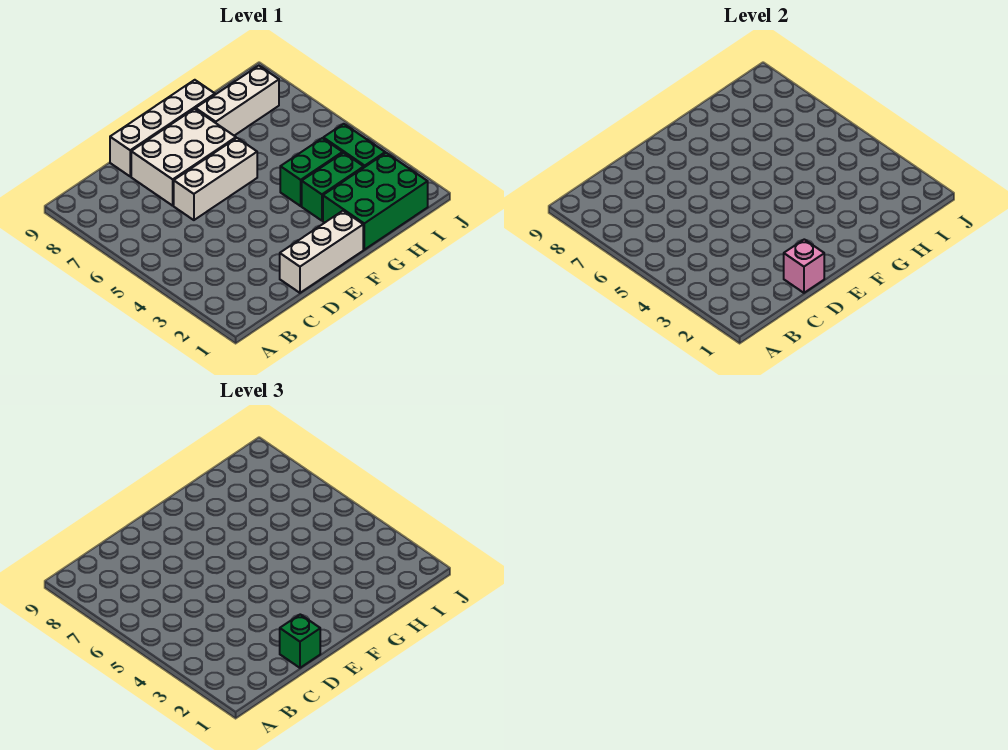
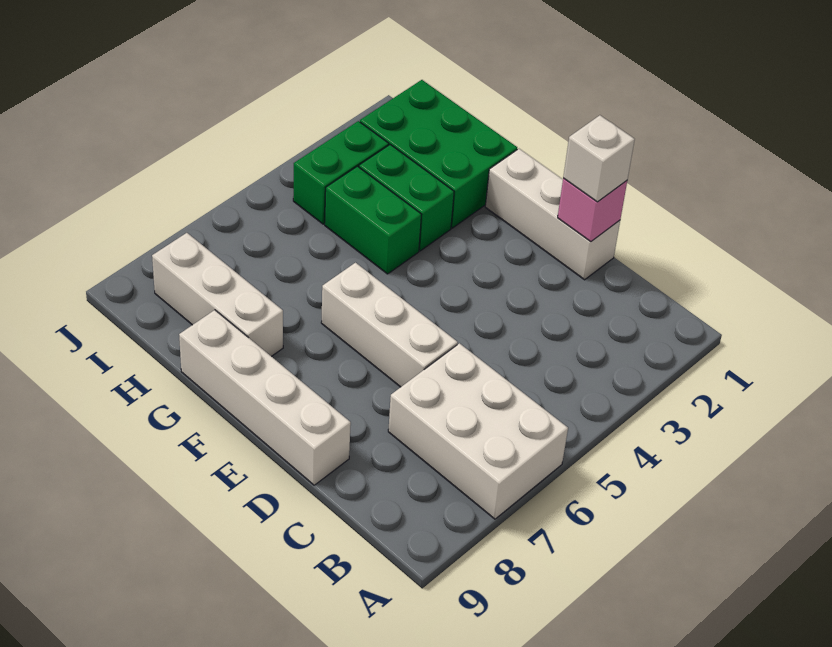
green brick D1 level 3 -> white brick D1 level 3
white brick D7:F8 level 1 -> white brick A6:C7 level 1

